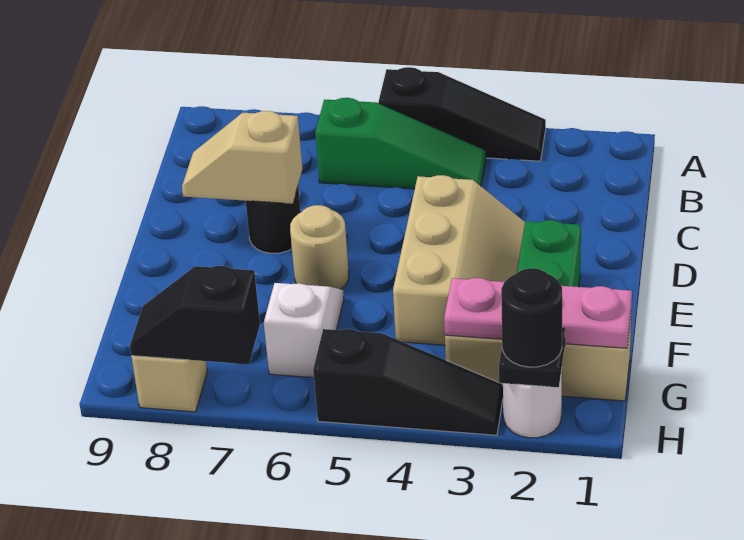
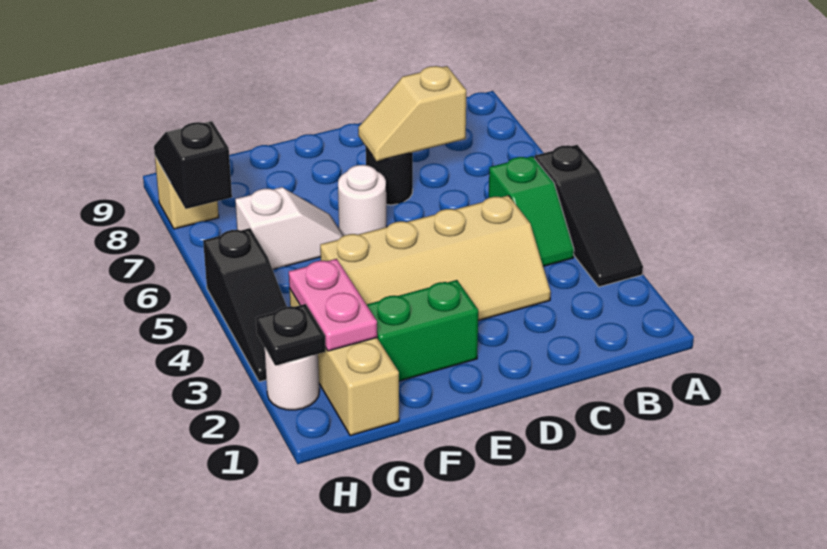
green slope B4:B6 level 1 top 6 -> green slope B4:B5 level 1 top 5
tan slope D3:F4 level 1 top 4 -> tan slope C3:F4 level 1 top 4
tan slope D7:D8 level 2 top 7 -> tan slope C7:D7 level 2 top C
tan round brick E6 level 1 -> white round brick E6 level 1
pink plate G1:G3 level 2 -> pink plate G2:G3 level 2
black round brick H2 level 3 -> none

